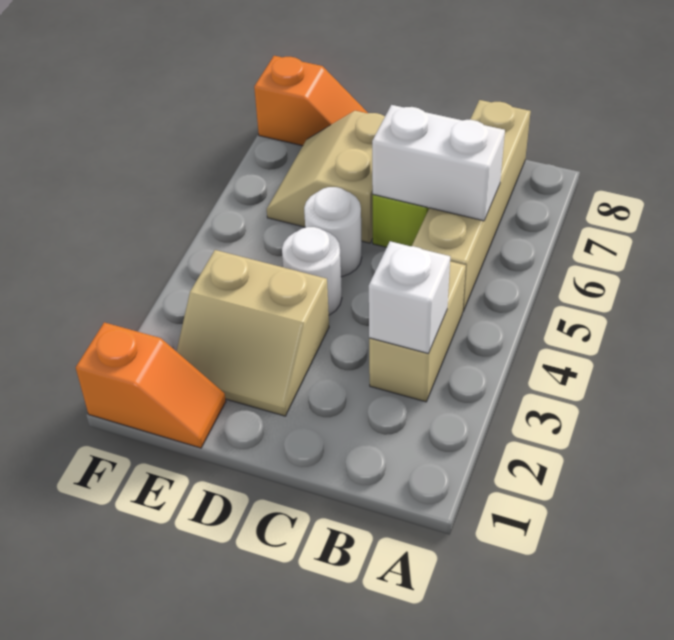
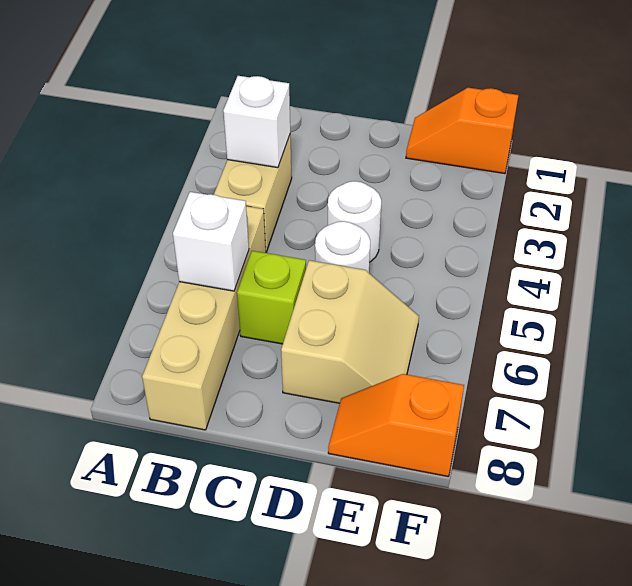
white brick B6:C6 level 2 -> white brick B6 level 2
tan slope D2:E3 level 1 top 3 -> none

